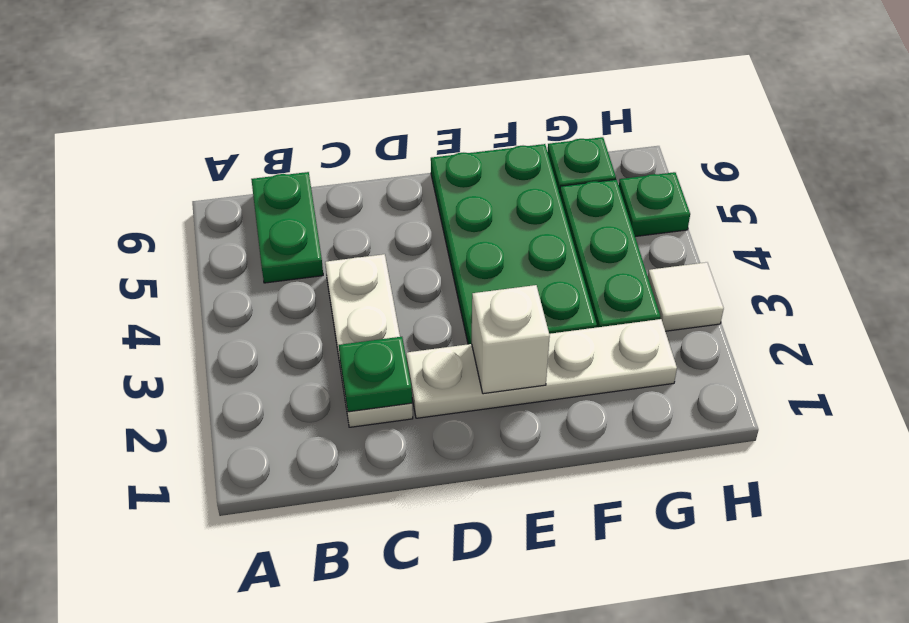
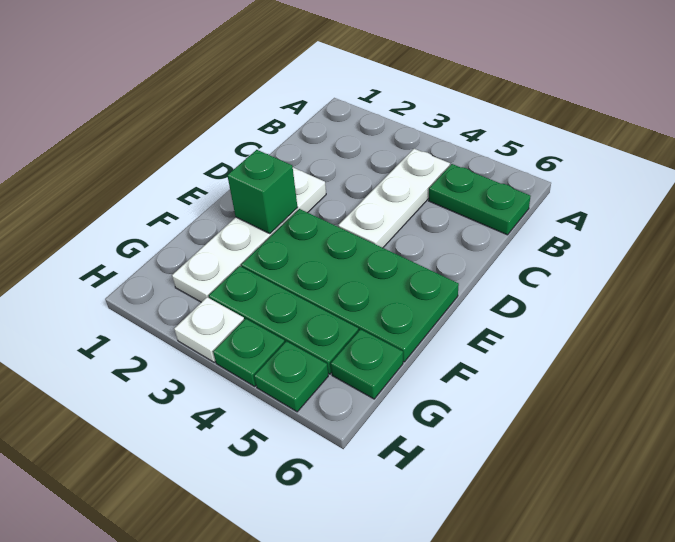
white plate C2:C4 level 1 -> white plate B4:D4 level 1
green plate C2 level 2 -> green plate H4 level 1
white brick E2 level 2 -> green brick E2 level 2
white tile H3 level 1 -> white plate H3 level 1

